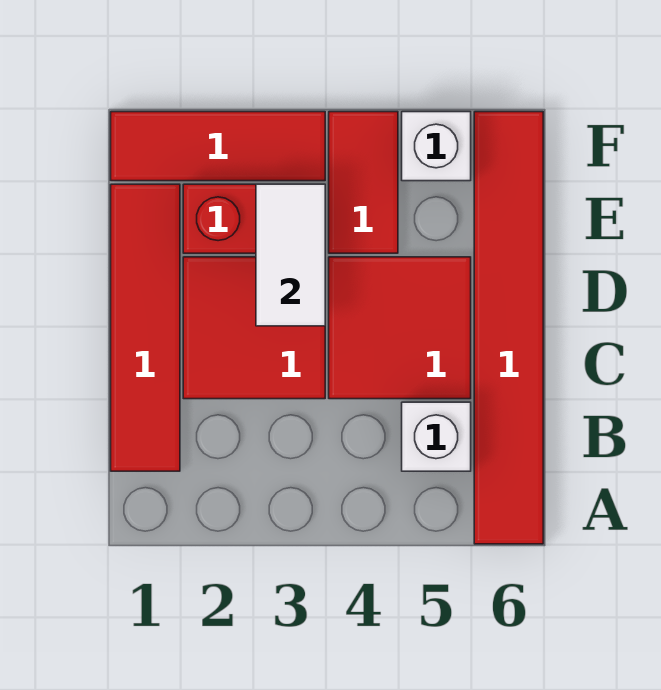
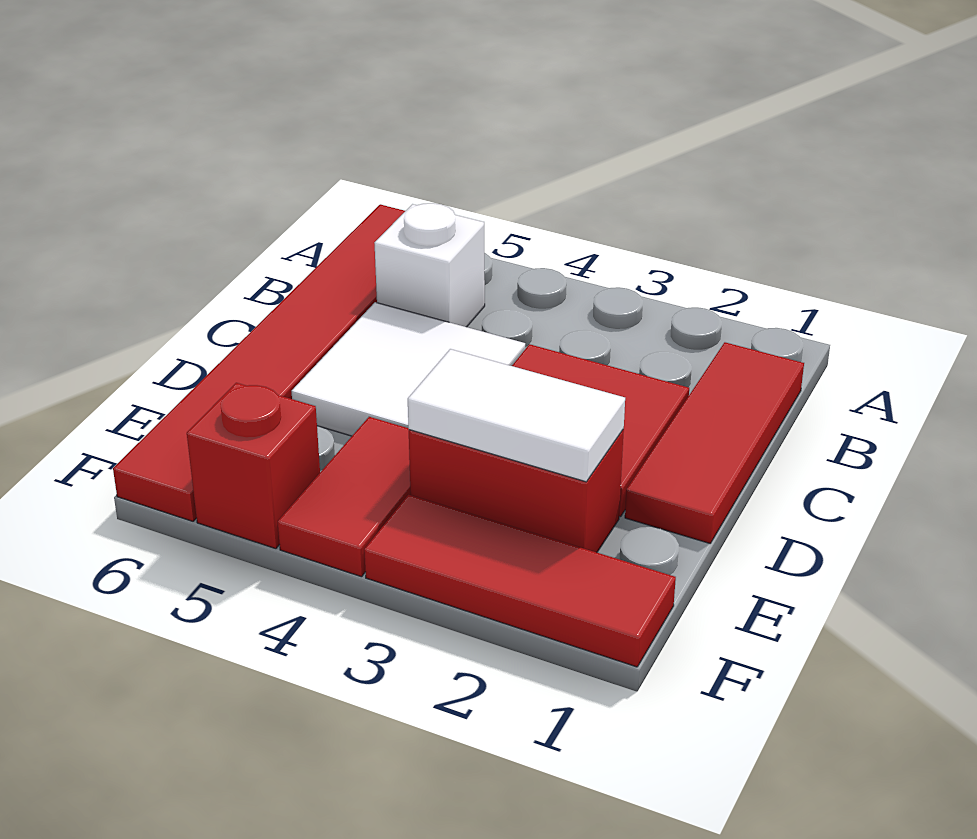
red tile B1:E1 level 1 -> red tile B1:D1 level 1
red tile C4:D5 level 1 -> white tile C4:D5 level 1
white tile D3:E3 level 2 -> white tile E2:E3 level 2
white brick F5 level 1 -> red brick F5 level 1

